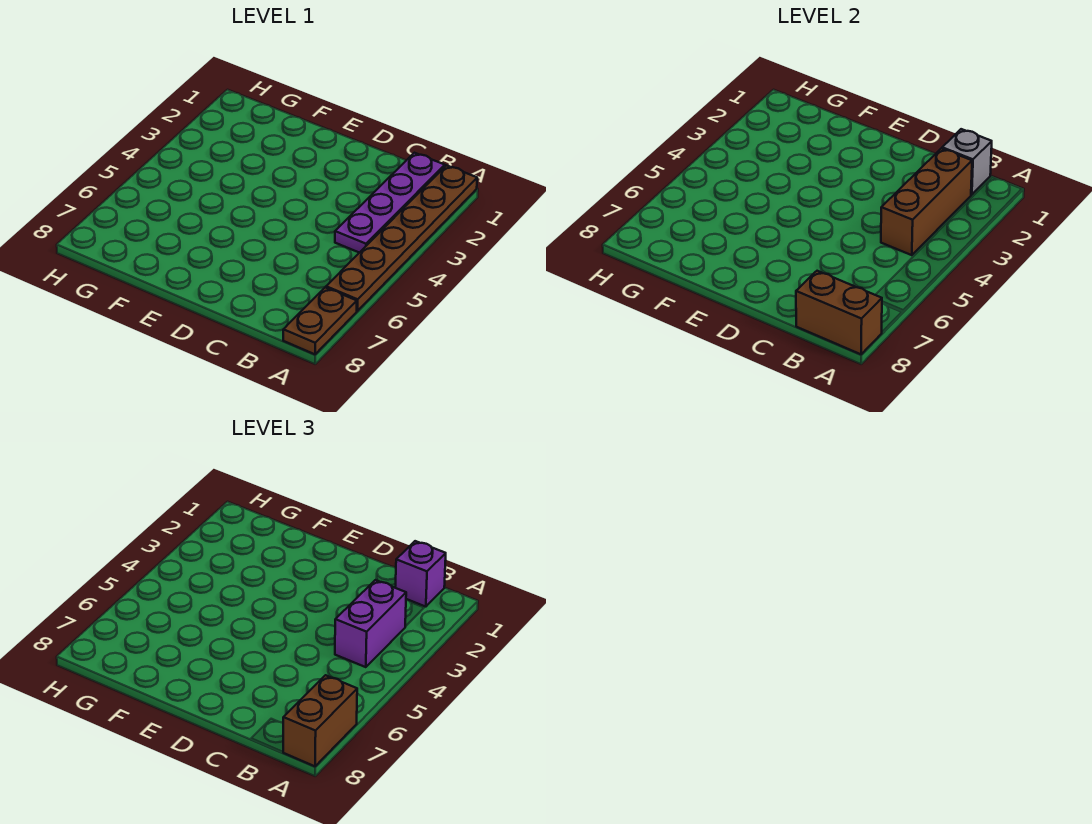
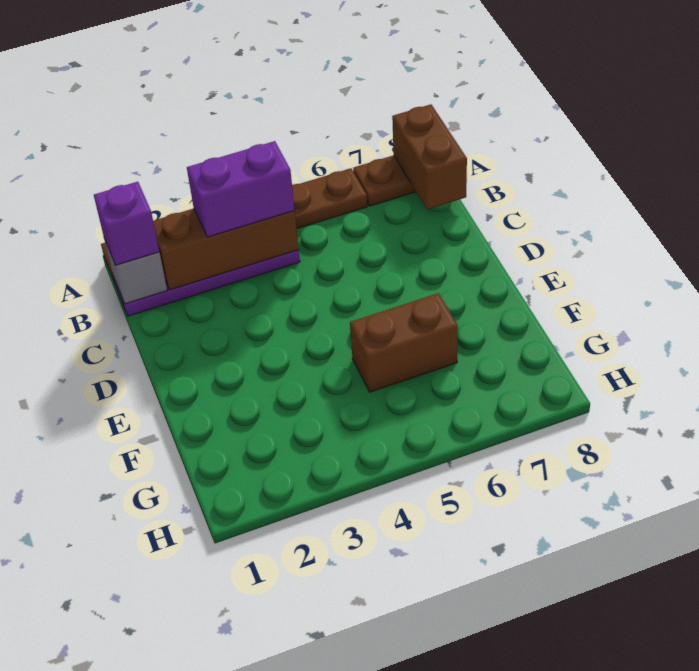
brown brick A7:A8 level 3 -> brown brick F5:F6 level 1

